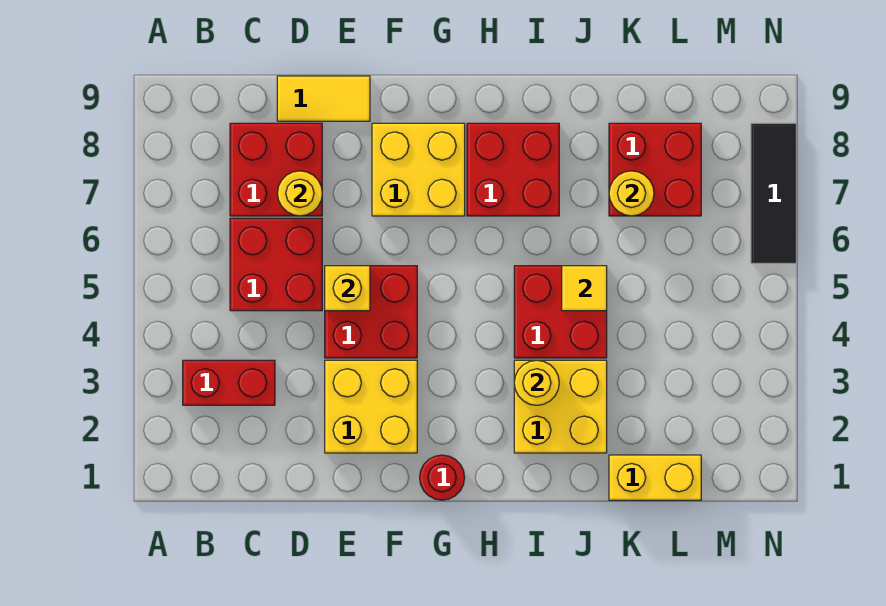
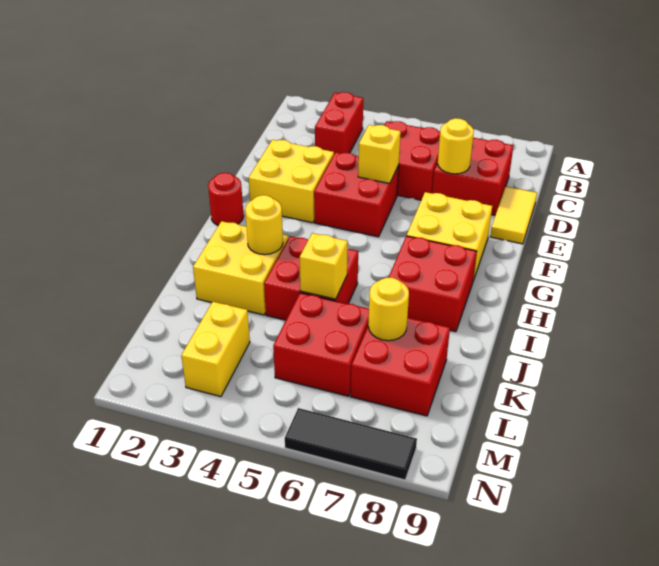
yellow tile J5 level 2 -> yellow brick J5 level 2
yellow brick K1:L1 level 1 -> yellow brick L3:M3 level 1
none -> red brick K5:L6 level 1

